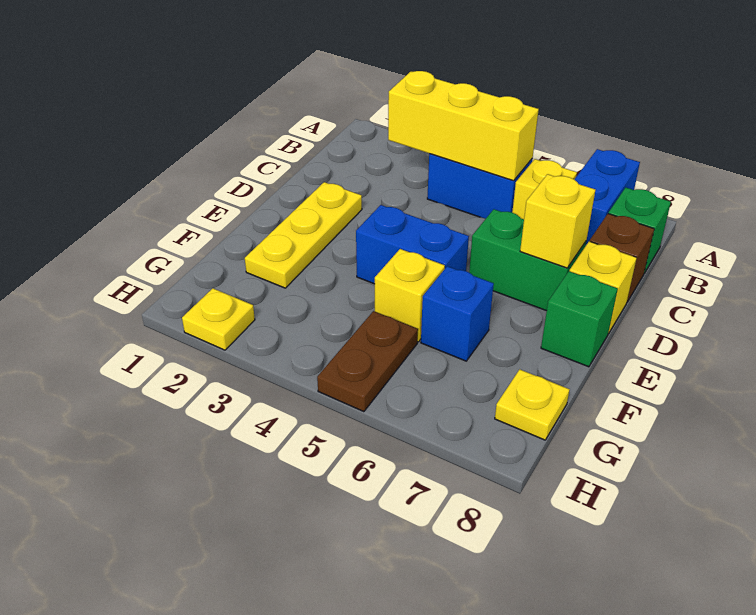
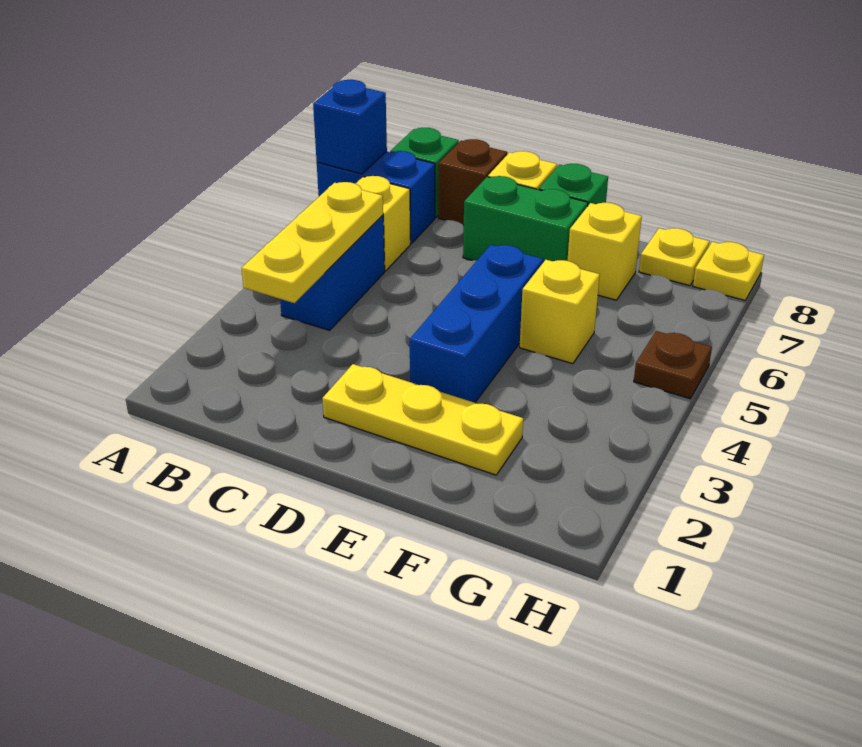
yellow brick B3:B5 level 2 -> yellow plate B3:B5 level 2
green brick D6:D7 level 1 -> green brick D7:E7 level 1
yellow brick D7 level 2 -> yellow brick F7 level 1
blue brick E4:E5 level 1 -> blue brick E3:E5 level 1
blue brick F6 level 1 -> blue brick A7 level 2
brown plate G5:H5 level 1 -> brown plate H5 level 1
yellow plate H2 level 1 -> yellow plate H8 level 1

